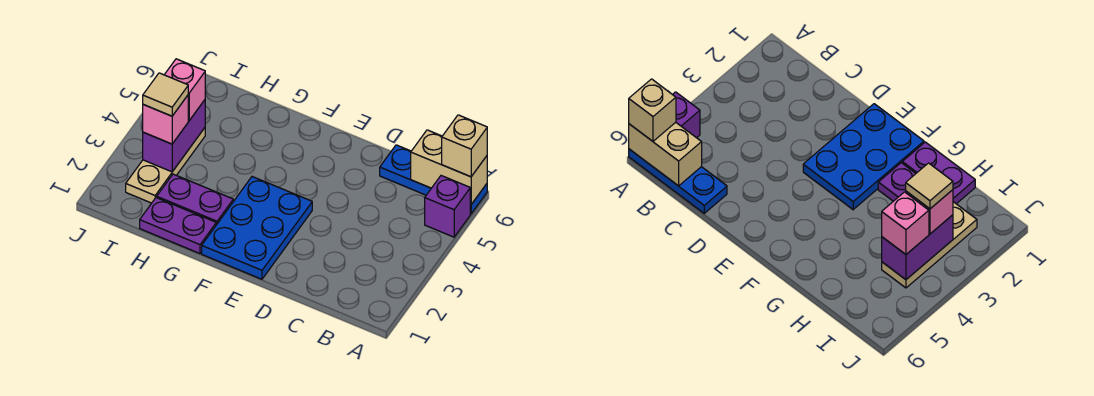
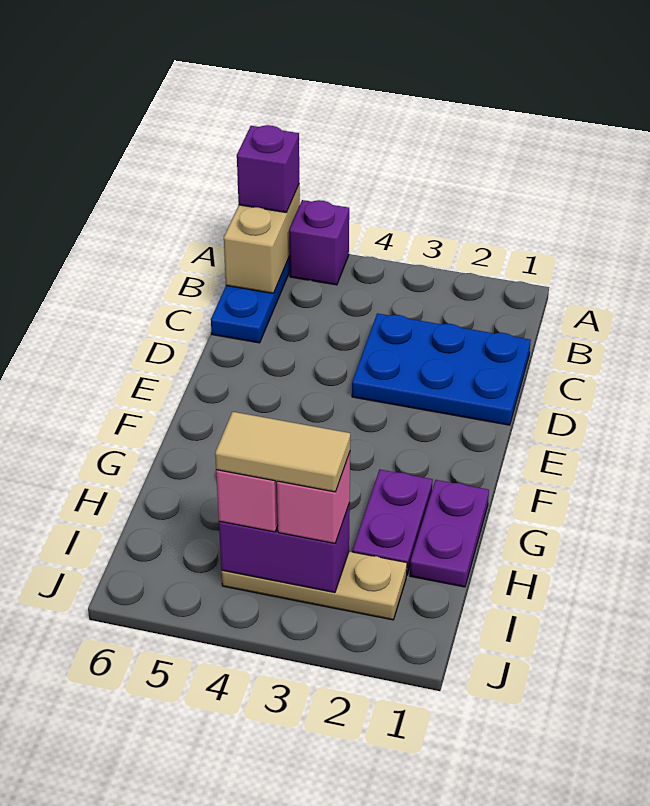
tan brick A6 level 3 -> purple brick A6 level 3
blue plate E1:F3 level 1 -> blue plate C1:D3 level 1
tan tile I3 level 4 -> tan tile I3:I4 level 4

